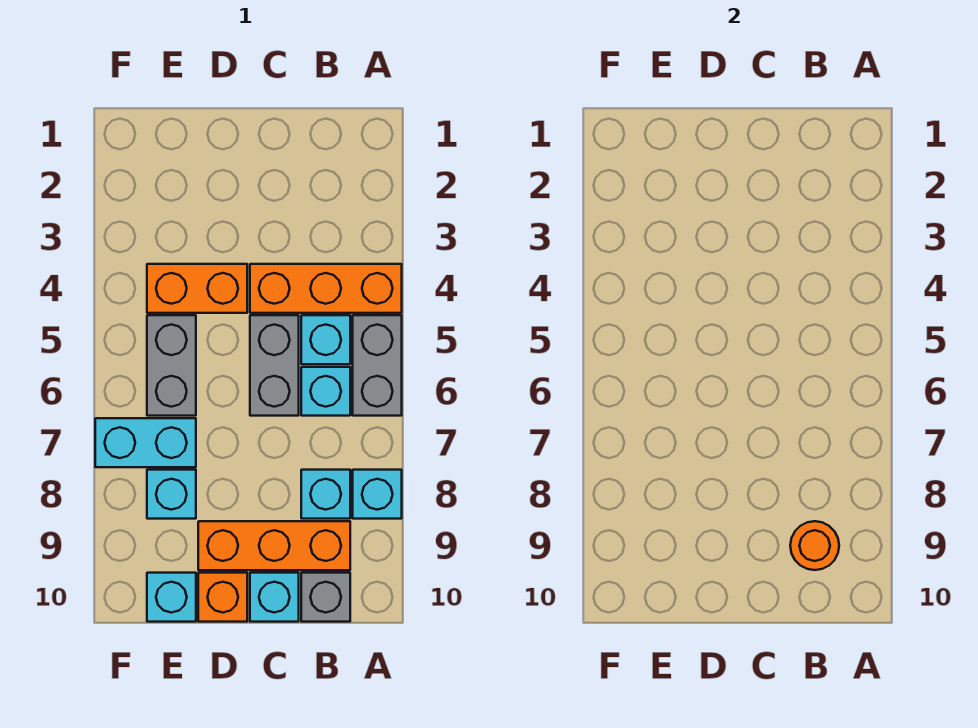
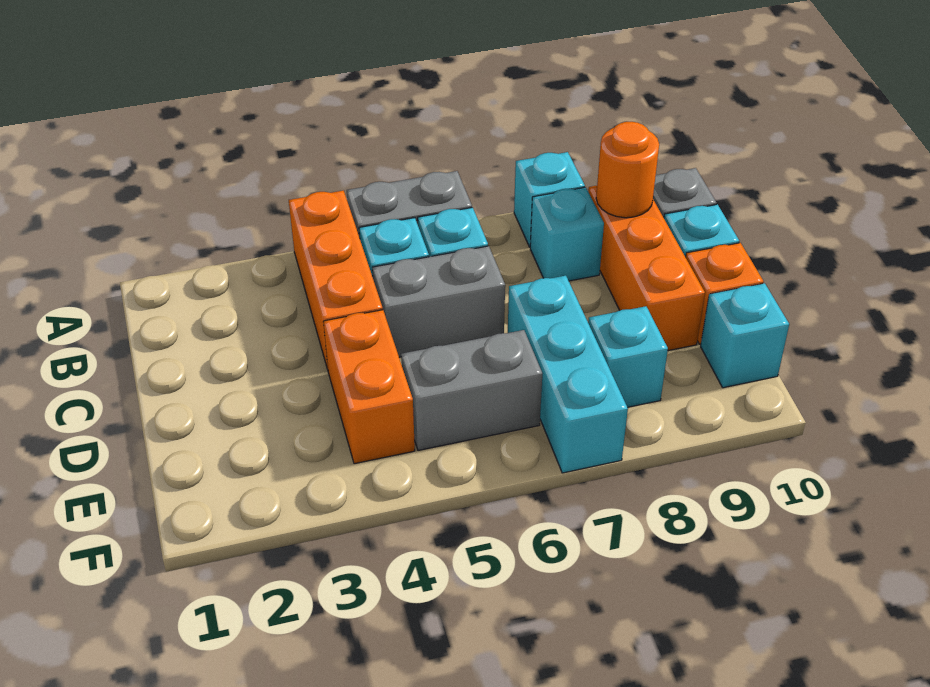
cyan brick E7:F7 level 1 -> cyan brick D7:F7 level 1

